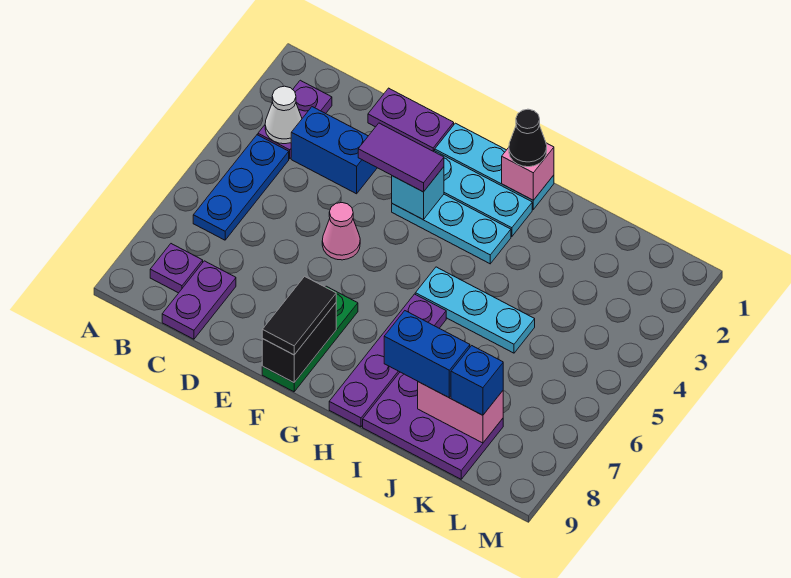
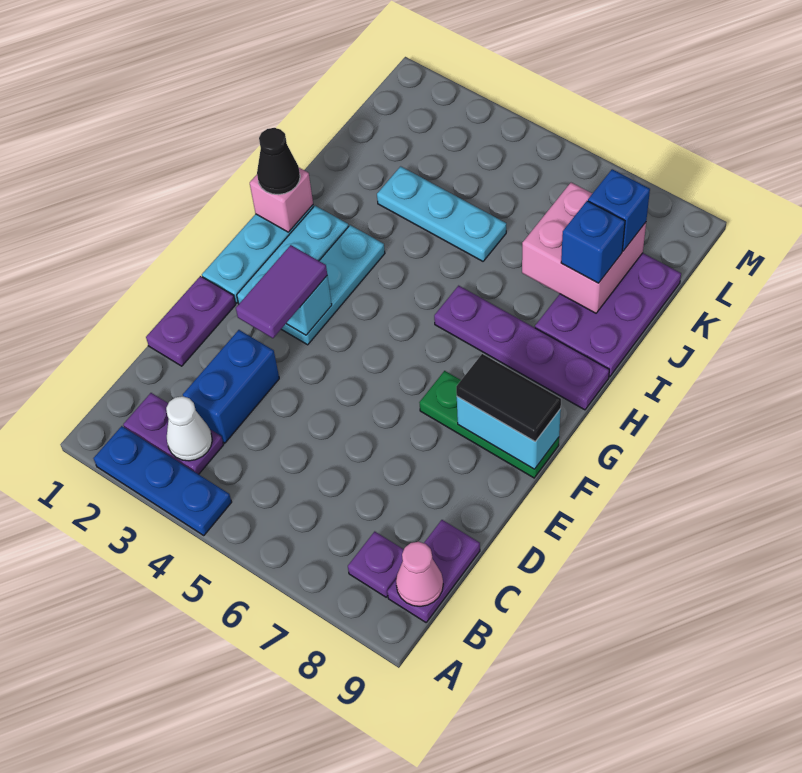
blue plate B4:B6 level 1 -> blue plate A2:A4 level 1
purple plate C8:C9 level 1 -> purple plate B9:C9 level 1
pink cone E5 level 1 -> pink cone B9 level 2
black brick F8:F9 level 2 -> cyan brick F8:F9 level 2
cyan plate H5:J5 level 1 -> cyan plate J3:J5 level 1
blue brick I8:J8 level 3 -> blue brick J8 level 3
pink brick J8:K8 level 2 -> pink brick J7:K8 level 2

